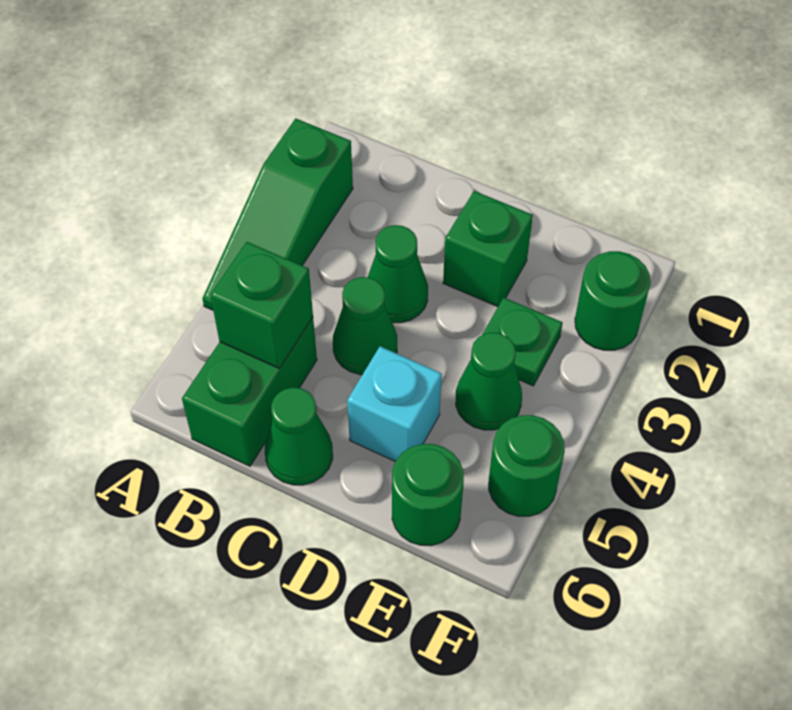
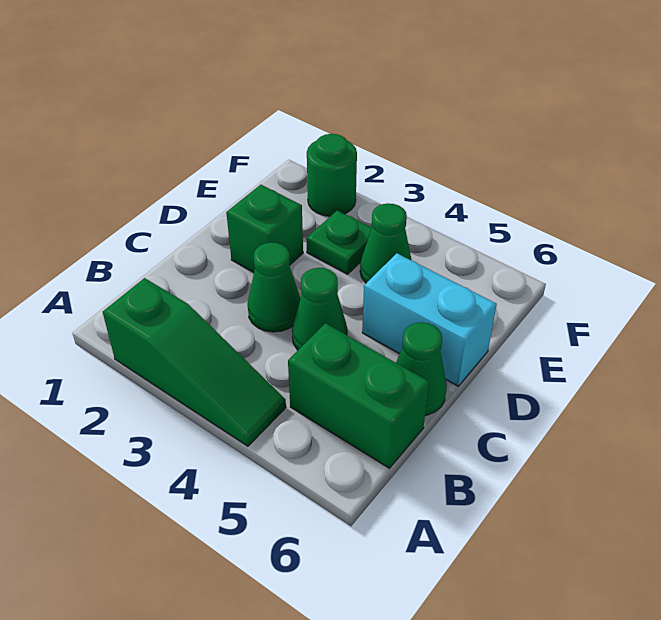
green brick B5 level 2 -> none
cyan brick D5 level 1 -> cyan brick D5:D6 level 1
green round brick E6 level 1 -> none
green round brick F5 level 1 -> none

